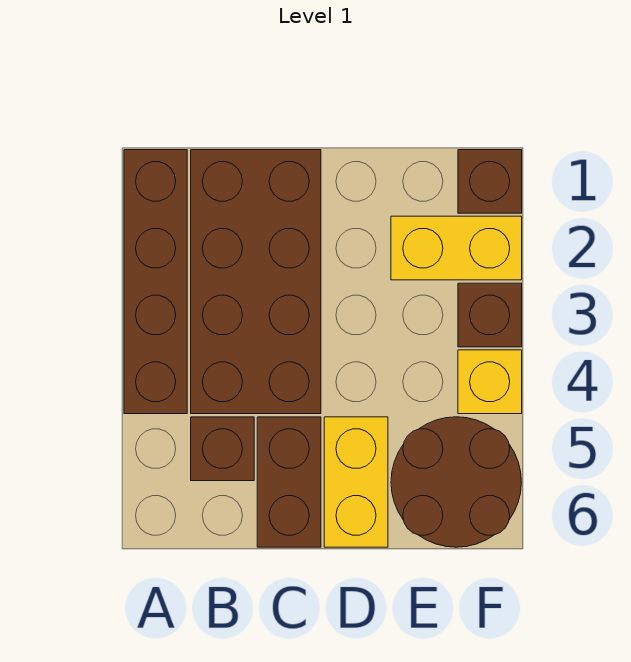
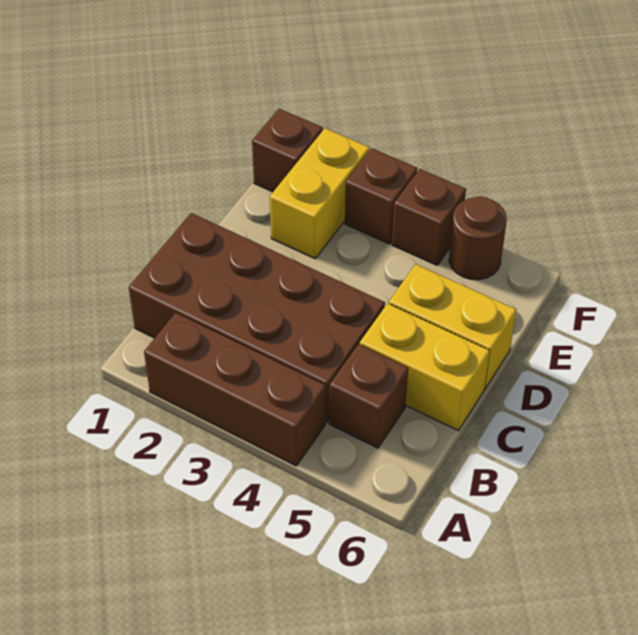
brown brick A1:A4 level 1 -> brown brick A2:A4 level 1
brown brick C5:C6 level 1 -> yellow brick C5:C6 level 1
brown round brick E5:F6 level 1 -> brown round brick F5 level 1
yellow brick F4 level 1 -> brown brick F4 level 1

